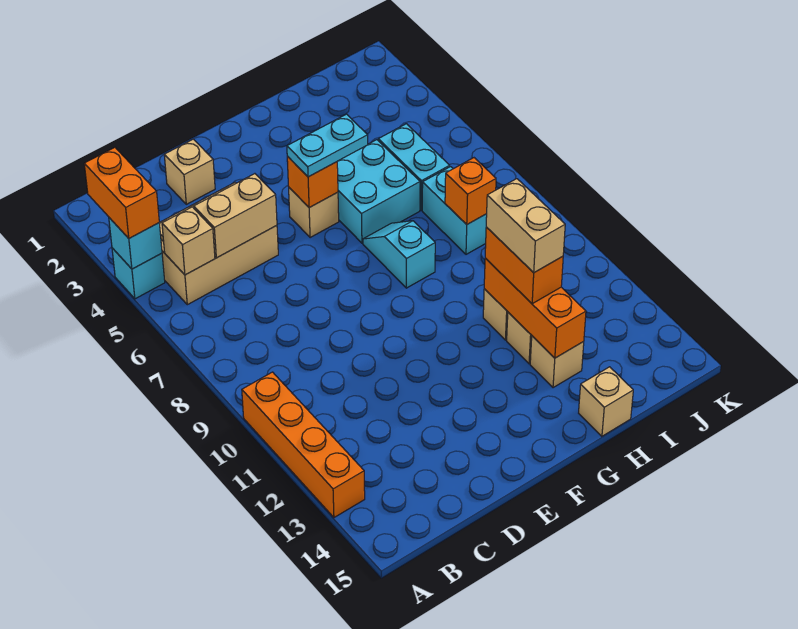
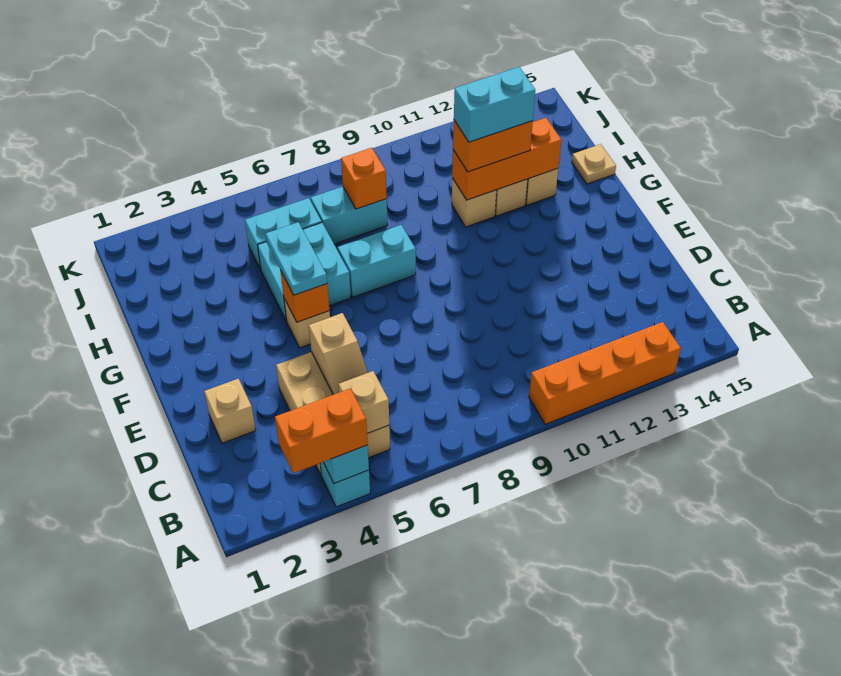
tan brick C5:D5 level 2 -> tan slope C5:D5 level 2 top D
cyan slope G7:G8 level 1 top 8 -> cyan brick G7:G8 level 1
tan brick H11:H12 level 4 -> cyan brick H11:H12 level 4
tan brick H15 level 1 -> tan plate H15 level 1

